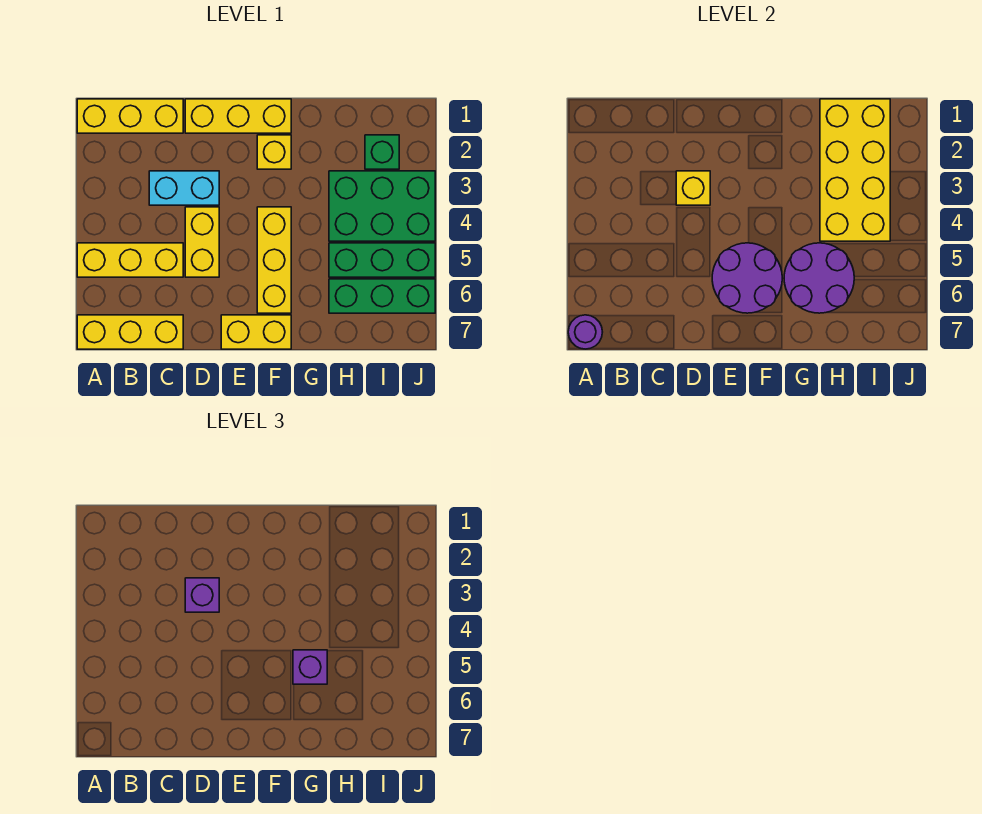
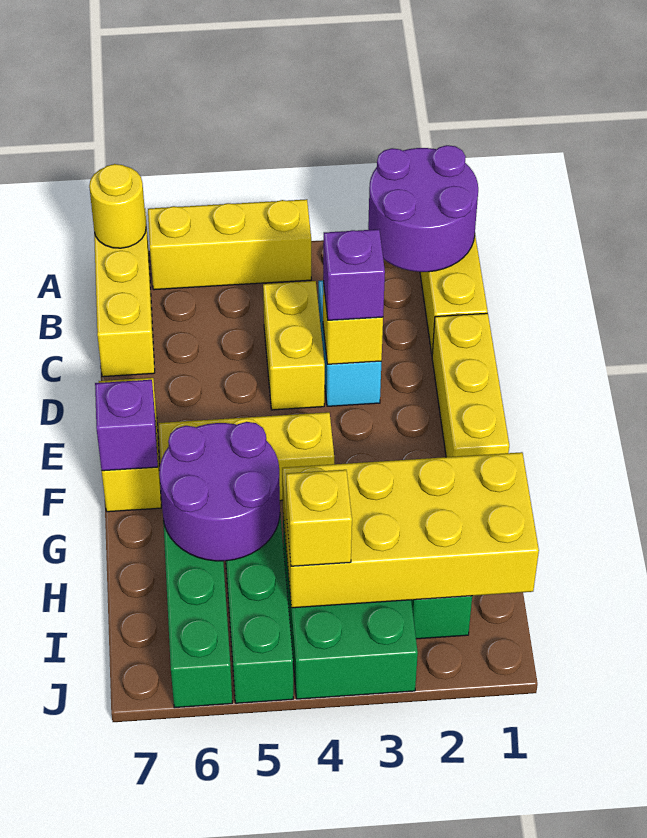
yellow brick A5:C5 level 1 -> yellow brick A4:A6 level 1
purple round brick A7 level 2 -> yellow round brick A7 level 2
yellow brick D4:D5 level 1 -> yellow brick C4:D4 level 1
purple round brick E5:F6 level 2 -> purple round brick A1:B2 level 2
yellow brick F2 level 1 -> yellow brick I4 level 3
purple brick G5 level 3 -> purple brick F7 level 2

